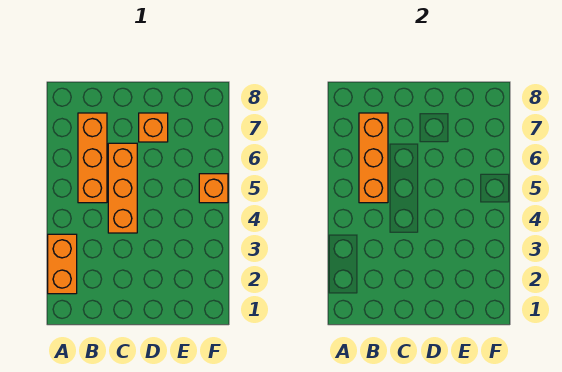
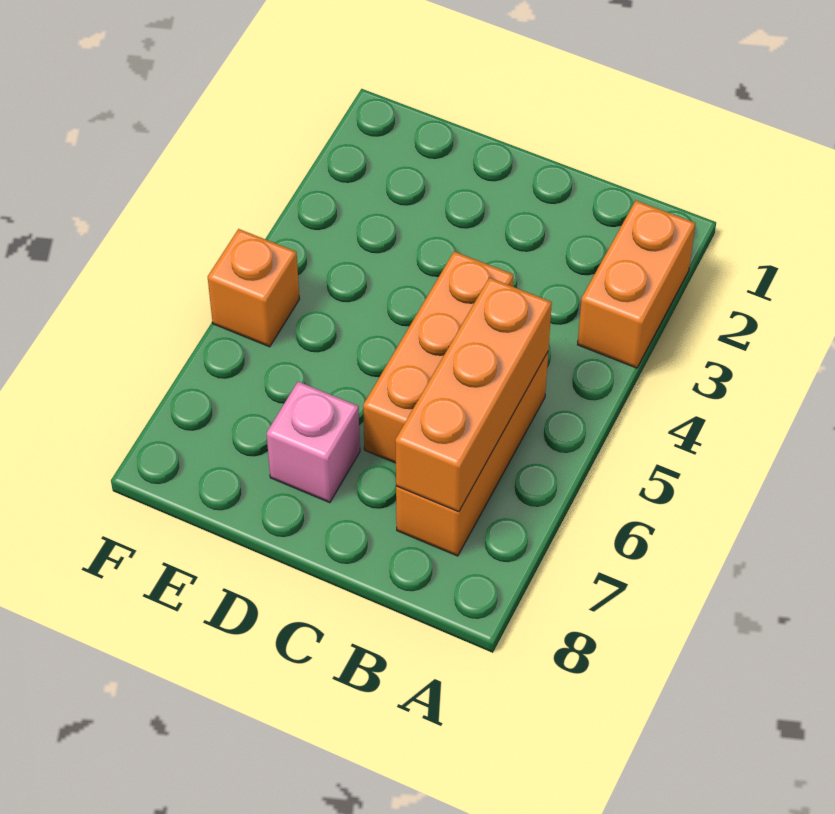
orange brick D7 level 1 -> pink brick D7 level 1

